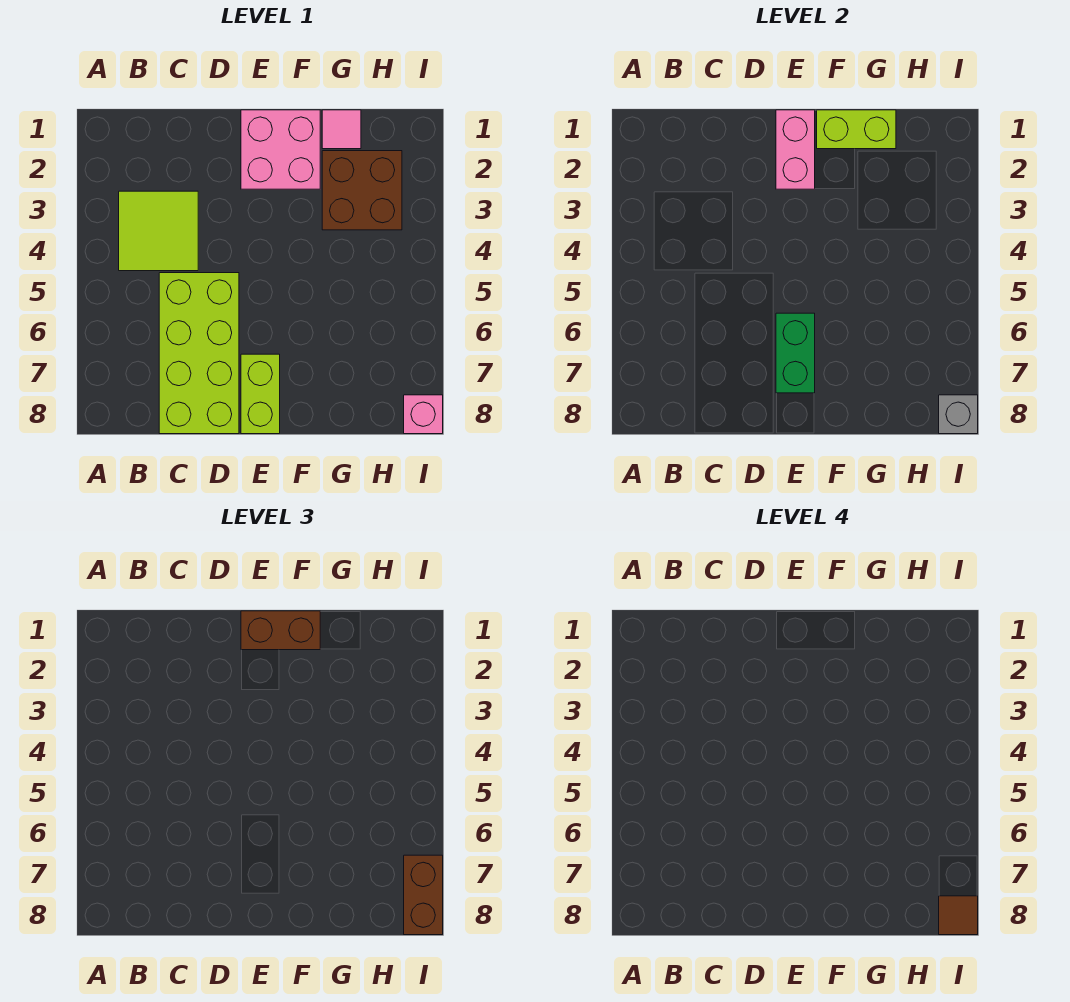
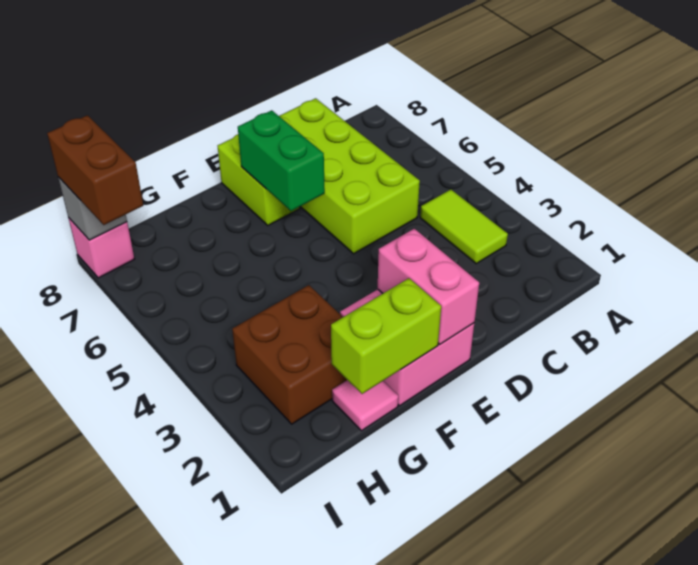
lime tile B3:C4 level 1 -> lime tile B3:B4 level 1
brown brick E1:F1 level 3 -> none
brown tile I8 level 4 -> none

